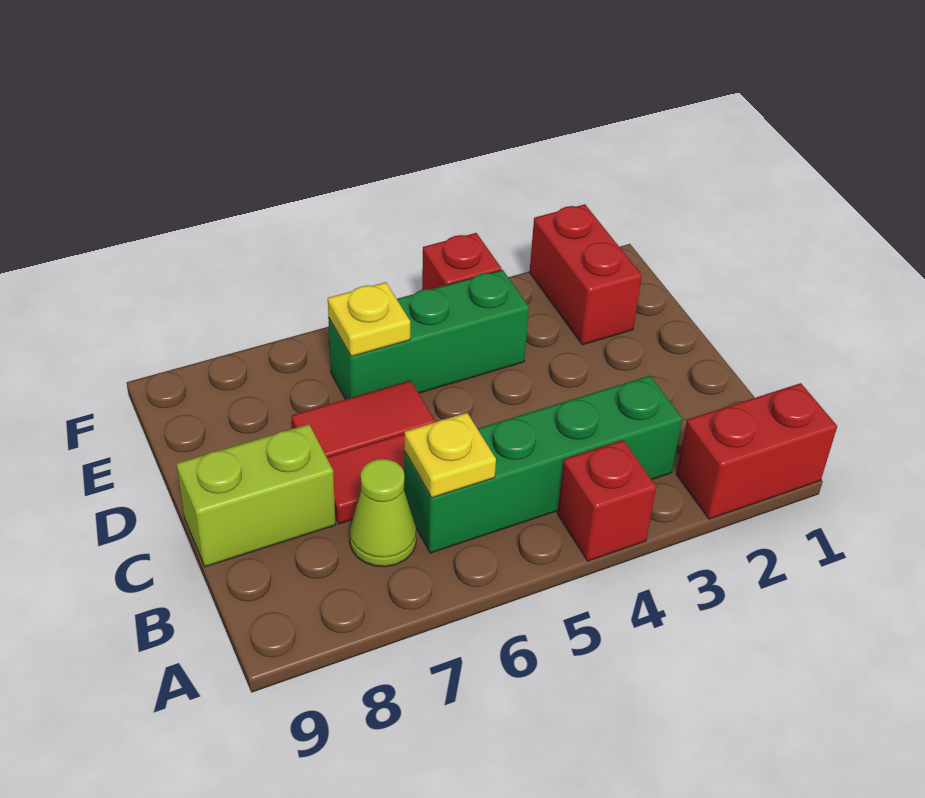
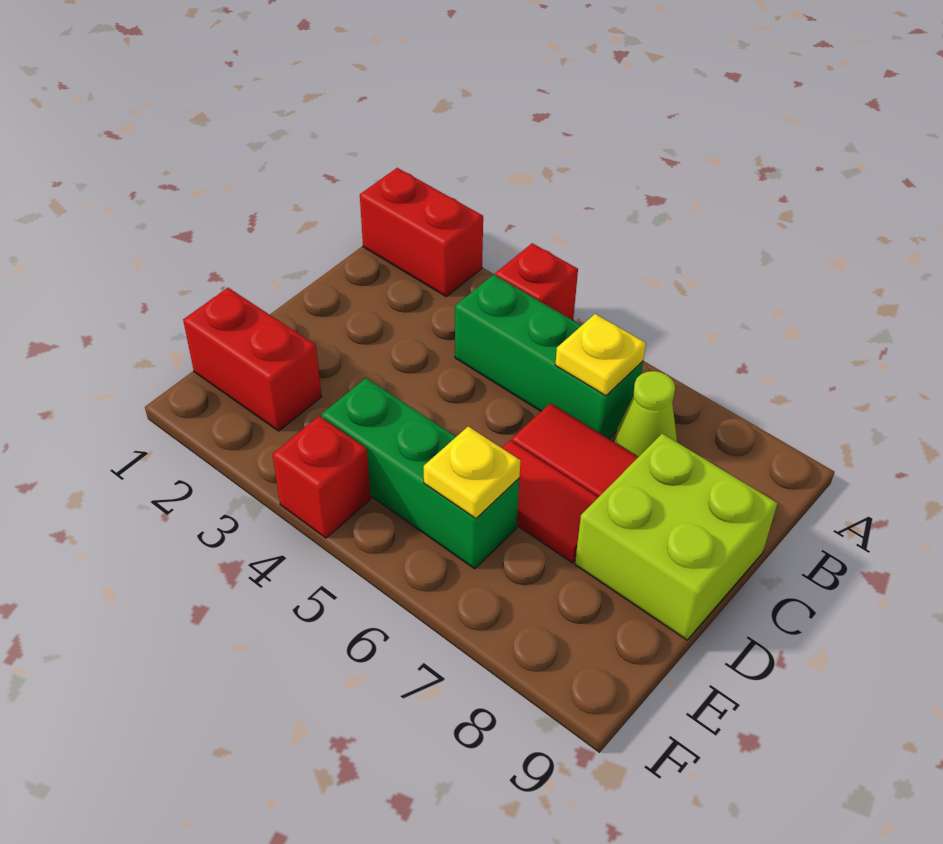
green brick B3:B6 level 1 -> green brick B4:B6 level 1
lime brick C8:C9 level 1 -> lime brick C8:D9 level 1
red brick E2:F2 level 1 -> red brick E1:E2 level 1

